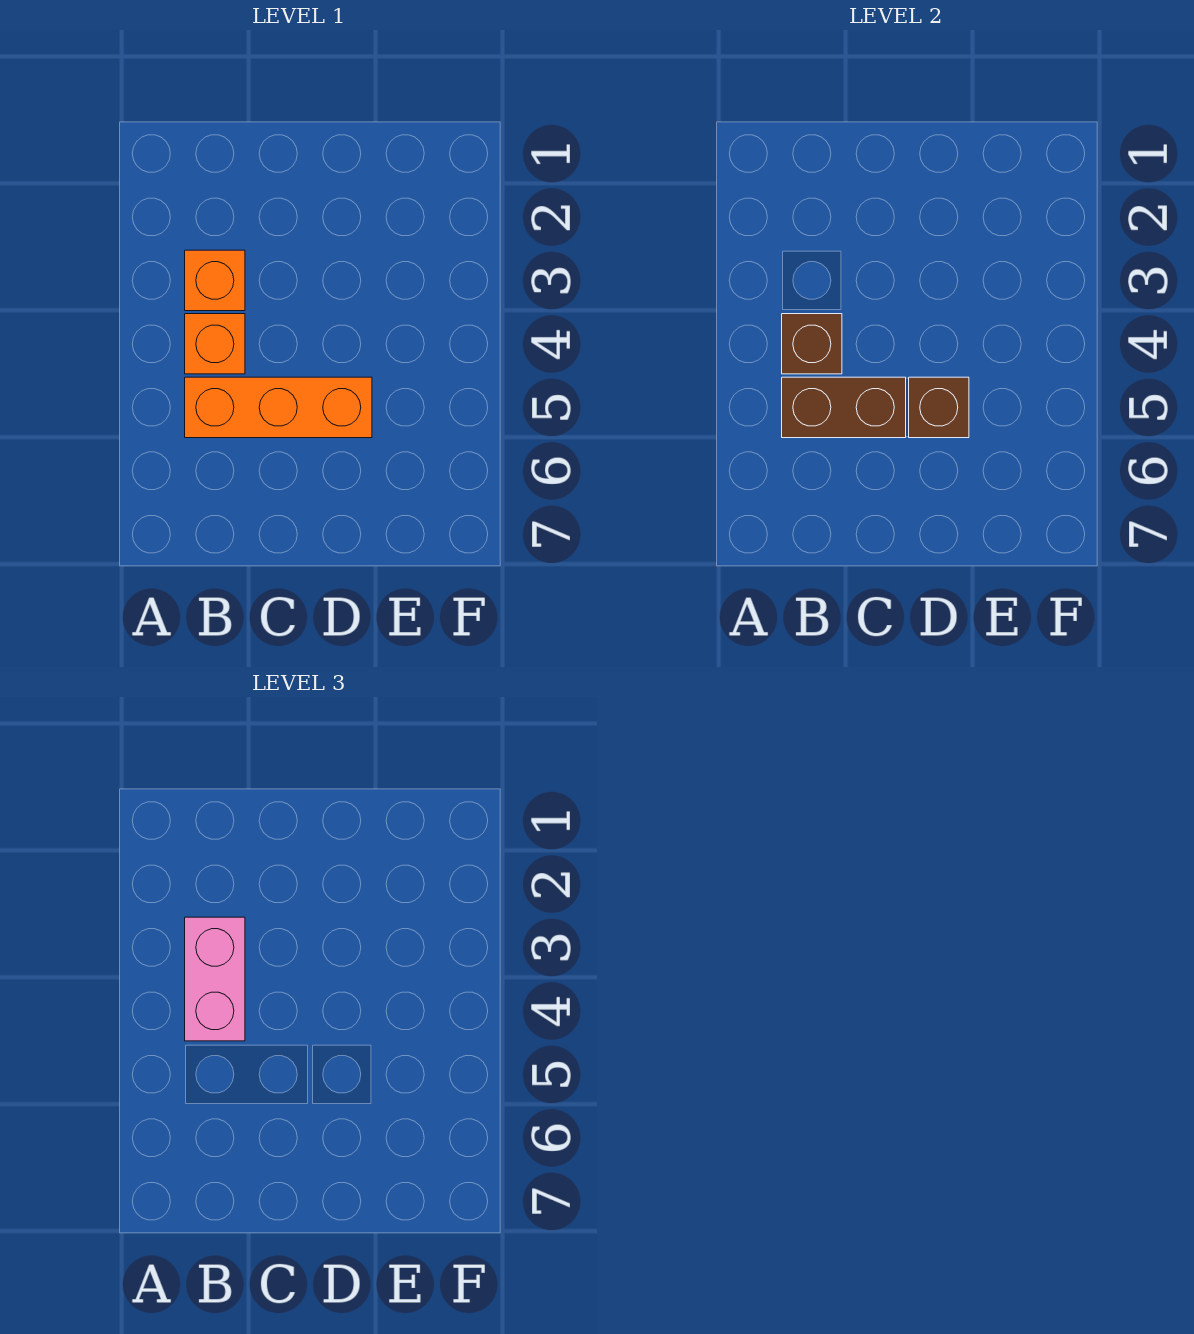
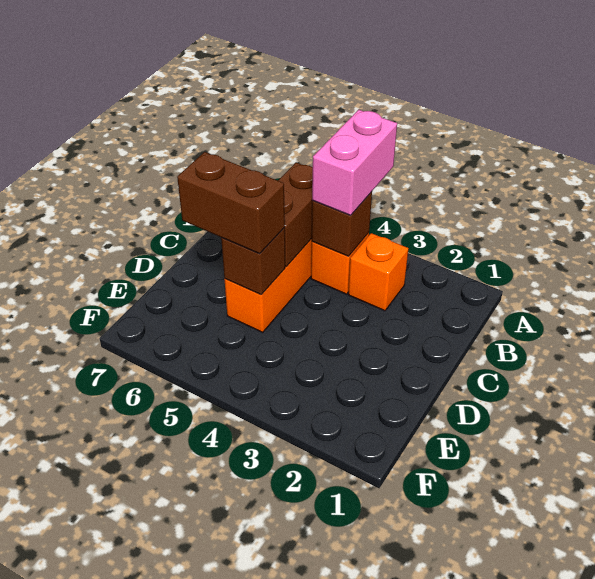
pink brick B3:B4 level 3 -> pink brick A4:B4 level 3
none -> brown brick D5:D6 level 3

